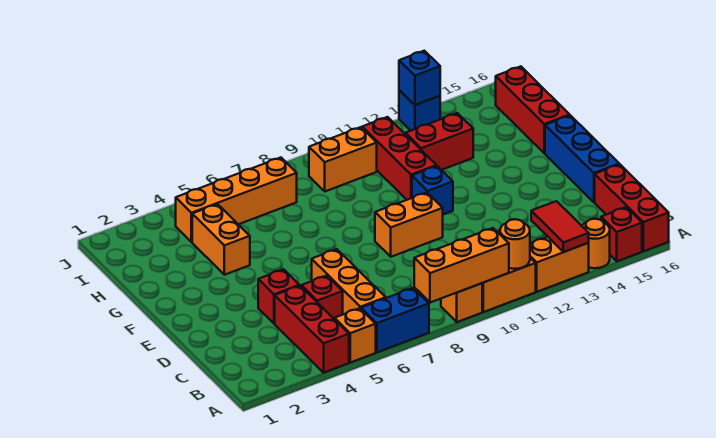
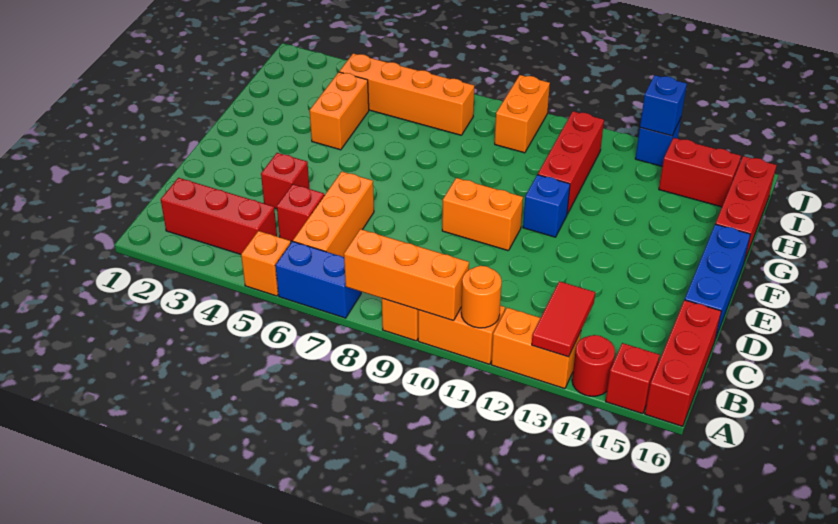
red brick A4:C4 level 1 -> red brick B2:B4 level 1
orange round brick A14 level 1 -> red round brick A14 level 1
red brick H12:H13 level 1 -> red brick I14:I15 level 1
orange brick I9:I10 level 1 -> orange brick I9:J9 level 1

